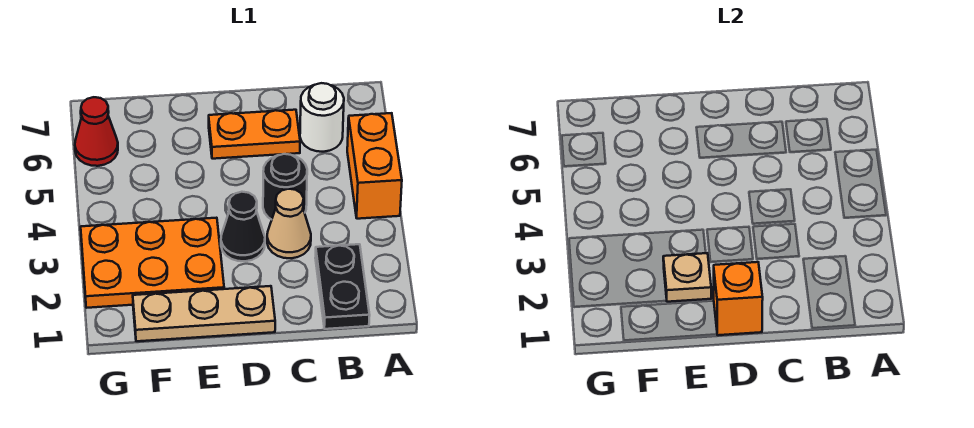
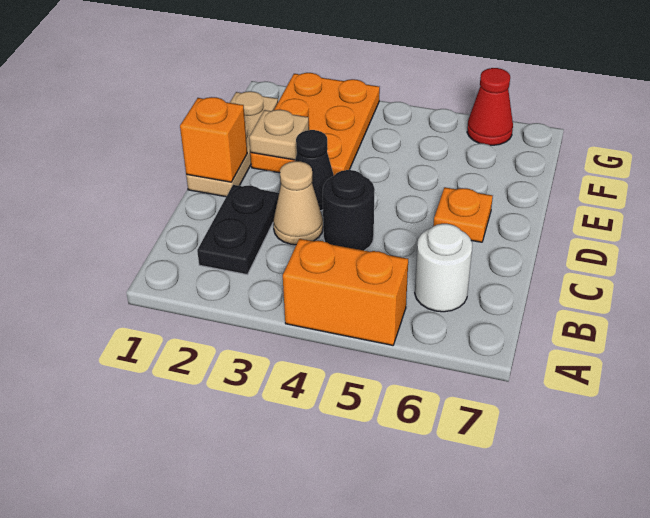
black plate B1:B2 level 1 -> black plate B2:C2 level 1
orange plate C6:D6 level 1 -> orange plate D6 level 1

